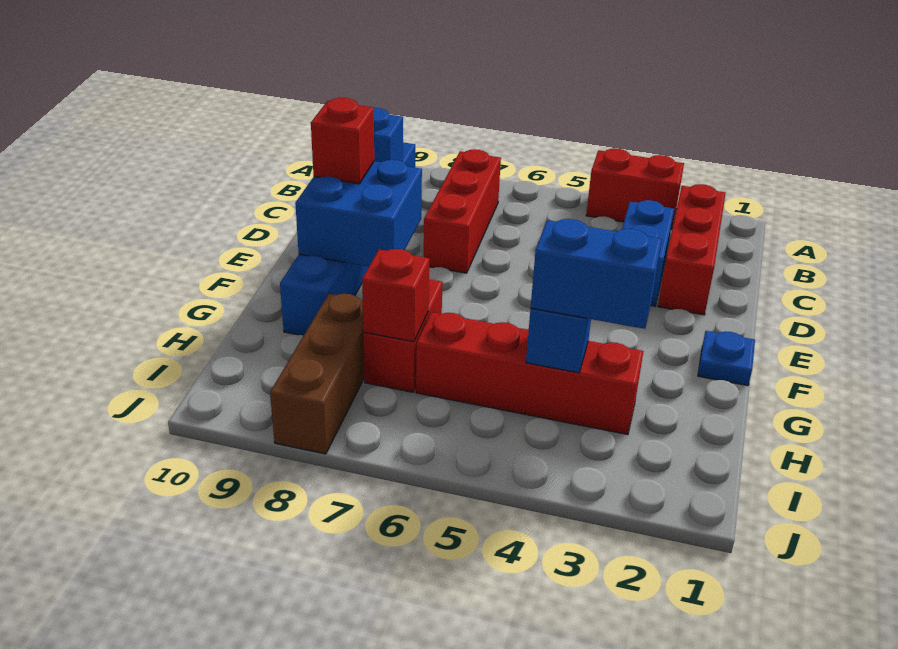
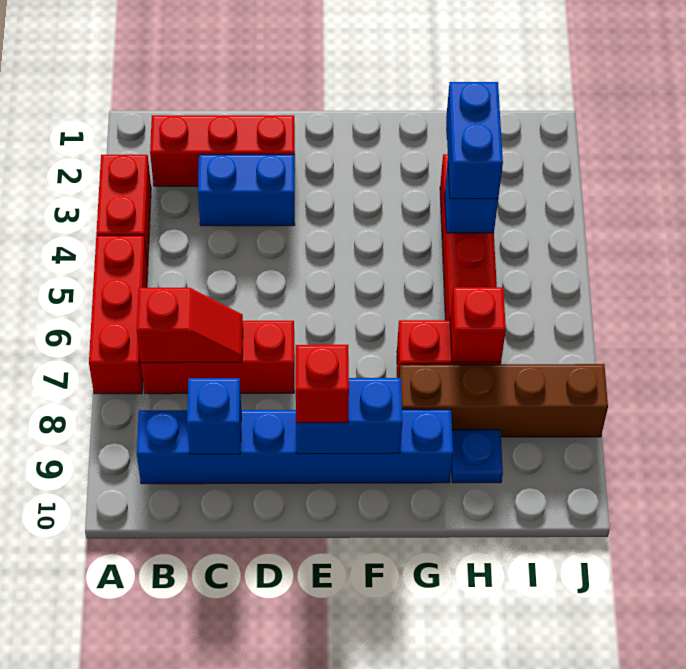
none -> red brick A5:A7 level 1
none -> red slope B7:C7 level 2 top B
blue brick E8:F9 level 2 -> blue brick E9:F9 level 2
blue plate F1 level 1 -> blue plate H9 level 1
brown brick H8:J8 level 1 -> brown brick G8:J8 level 1

